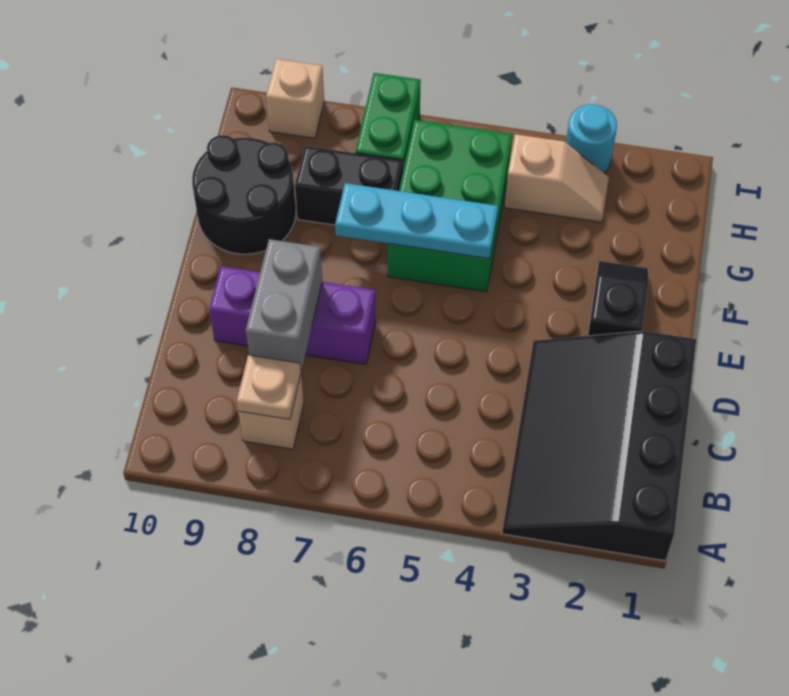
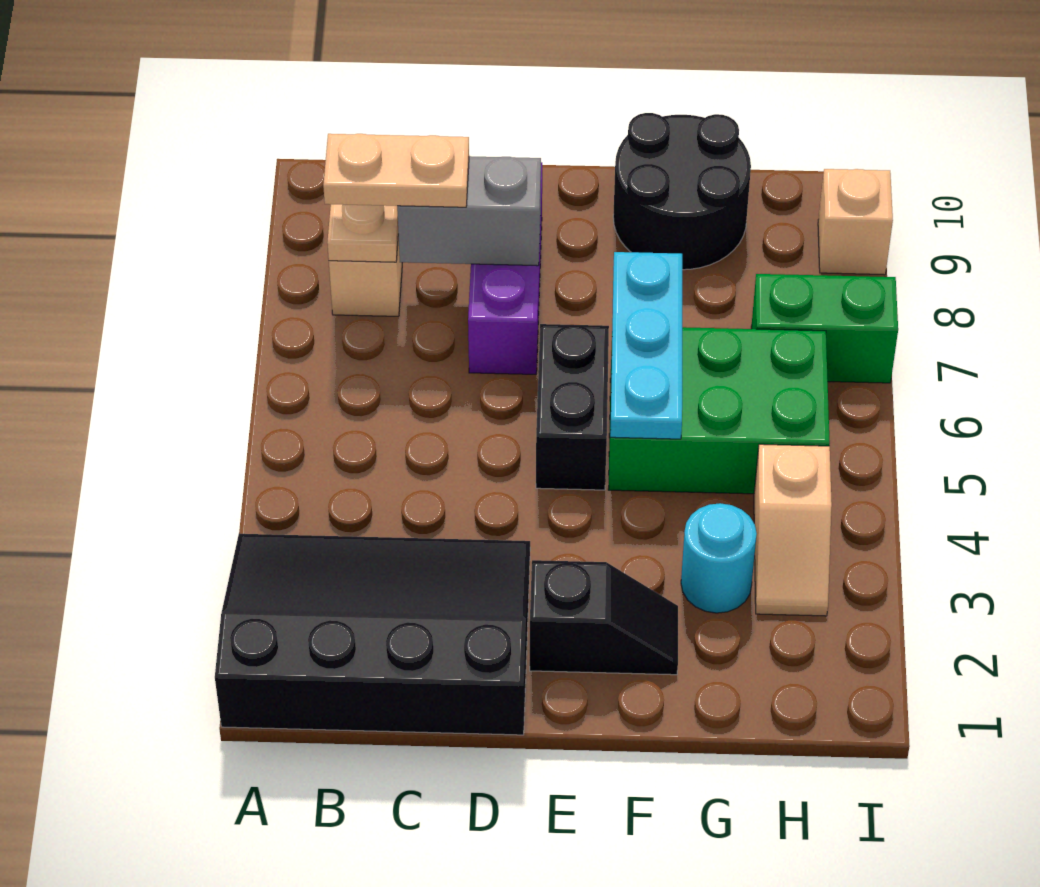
none -> tan plate B8:C8 level 3
black brick G7:G8 level 1 -> black brick E5:E6 level 1
cyan round brick I3 level 1 -> cyan round brick G3 level 1

